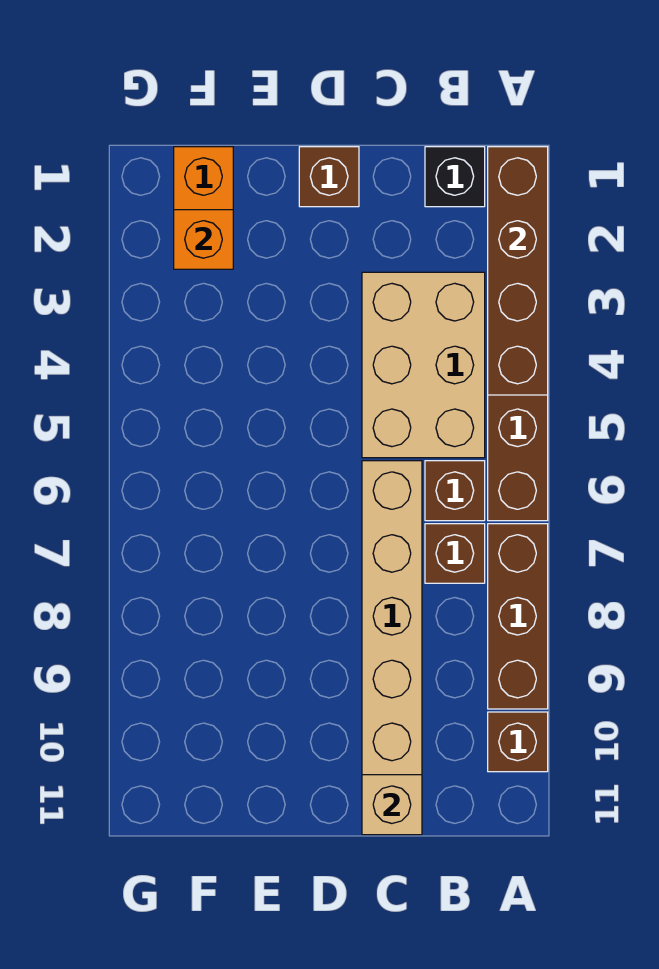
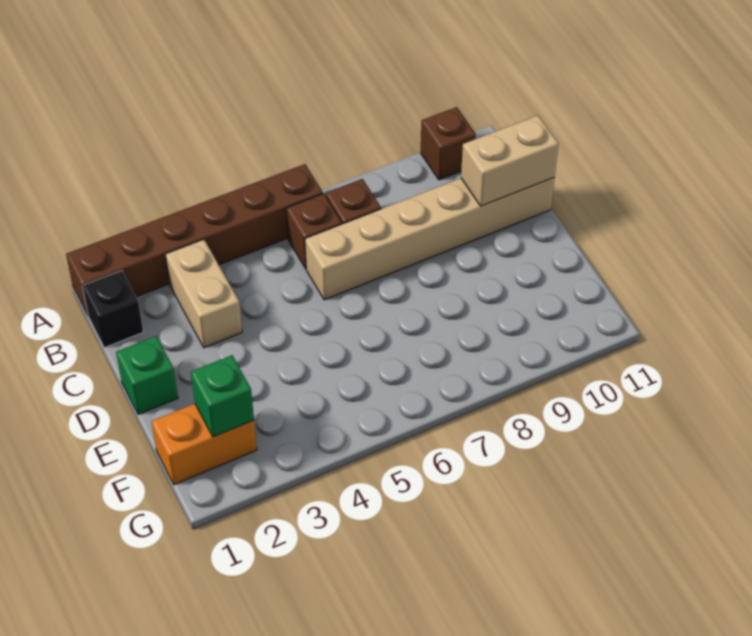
brown brick A1:A4 level 2 -> none
brown brick A7:A9 level 1 -> none
tan brick B3:C5 level 1 -> tan brick B3:C3 level 1
tan brick C11 level 2 -> tan brick C10:C11 level 2
brown brick D1 level 1 -> green brick D1 level 1
orange brick F2 level 2 -> green brick F2 level 2

